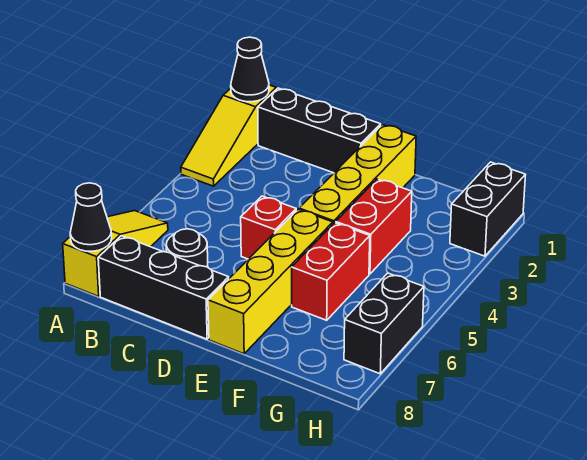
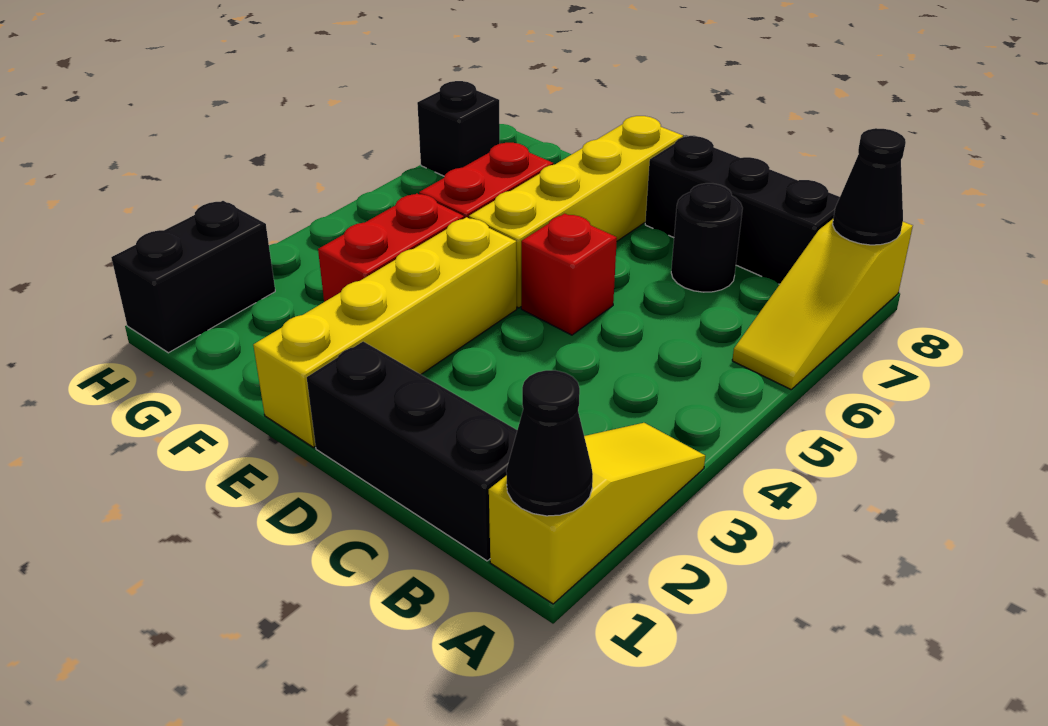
black brick H6:H7 level 1 -> black brick H7 level 1

